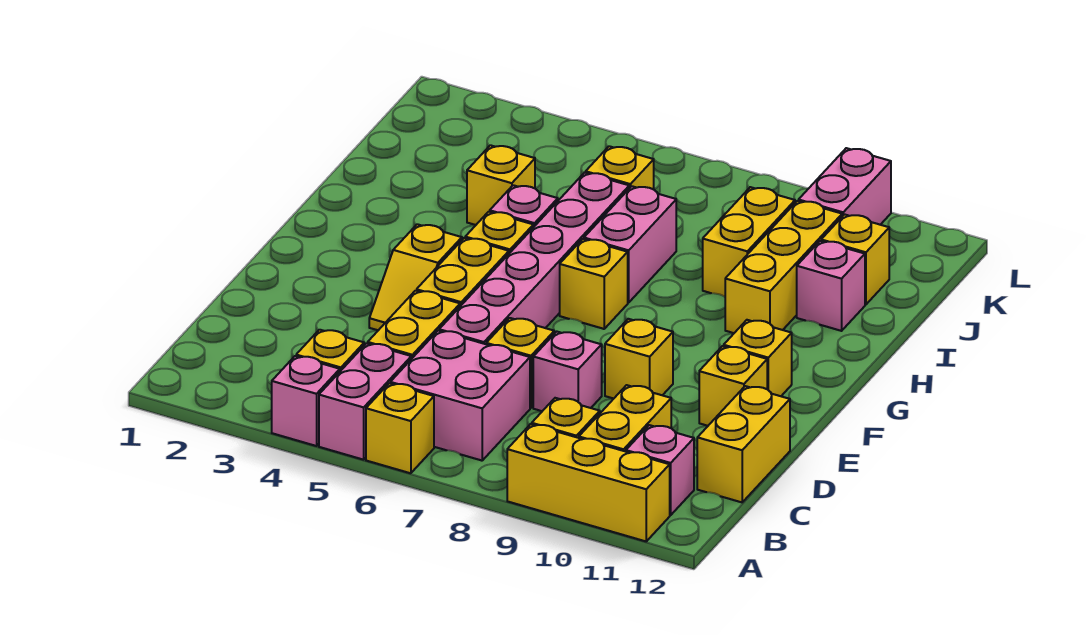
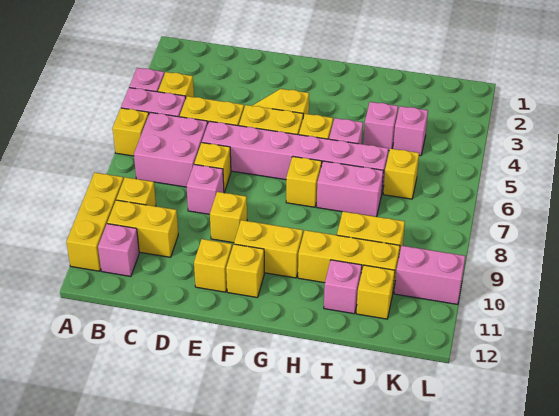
yellow brick C12:D12 level 1 -> yellow brick F10:G10 level 1
yellow brick I4 level 1 -> pink brick I4 level 1
none -> pink brick J4 level 1

